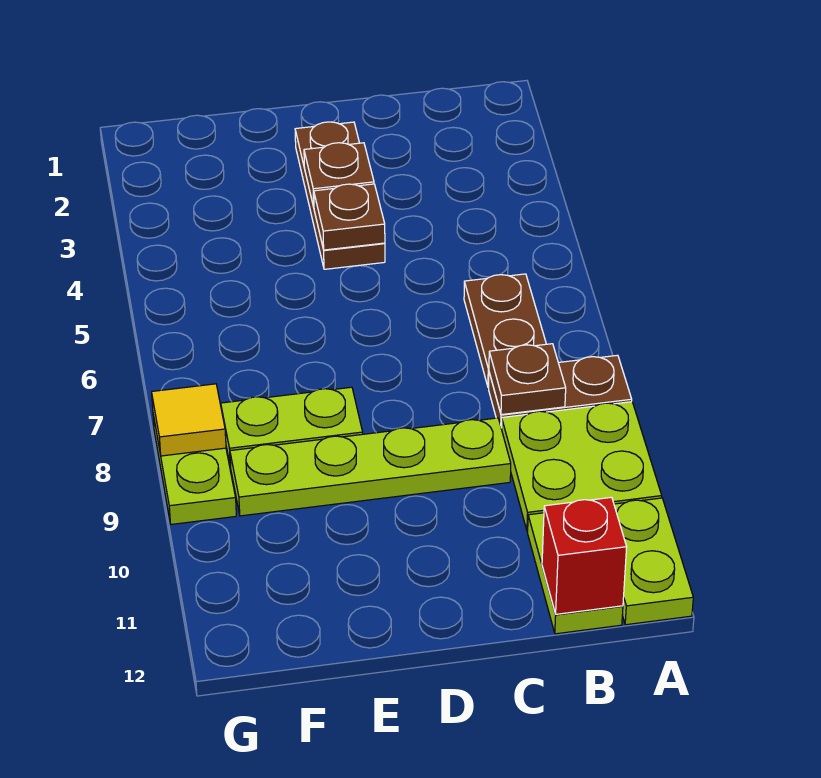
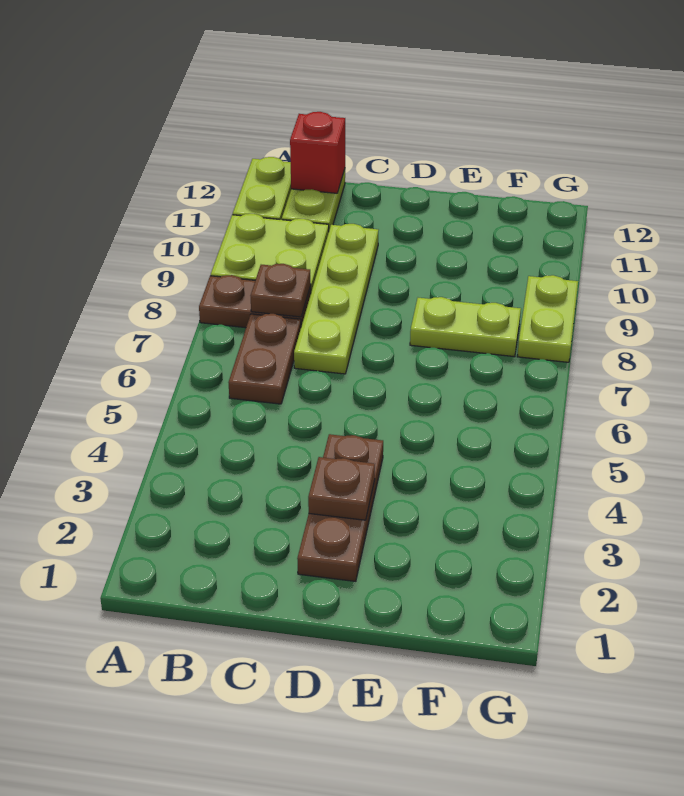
lime plate C9:F9 level 1 -> lime plate C7:C10 level 1
brown plate D4 level 2 -> none
yellow tile G8 level 2 -> none

